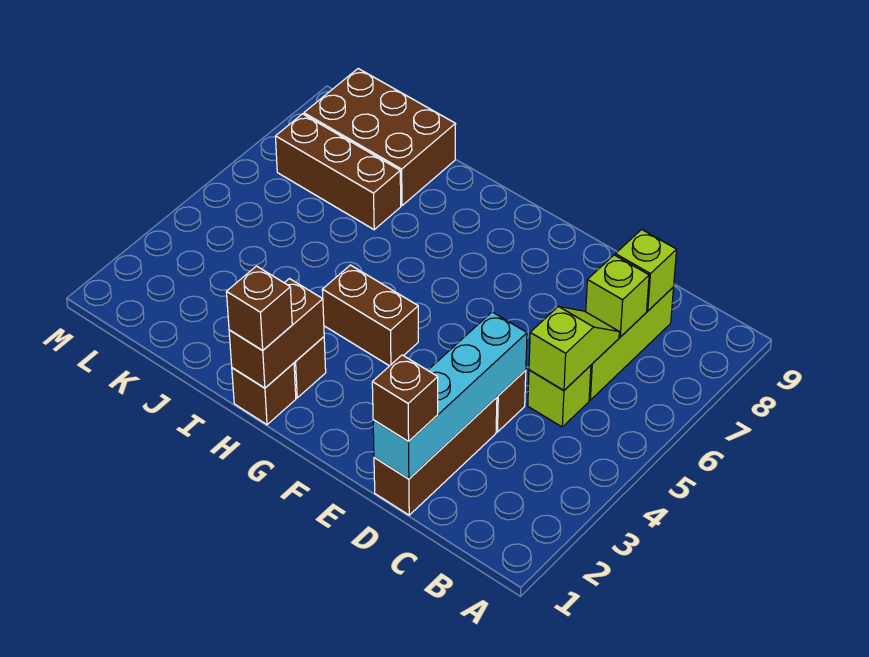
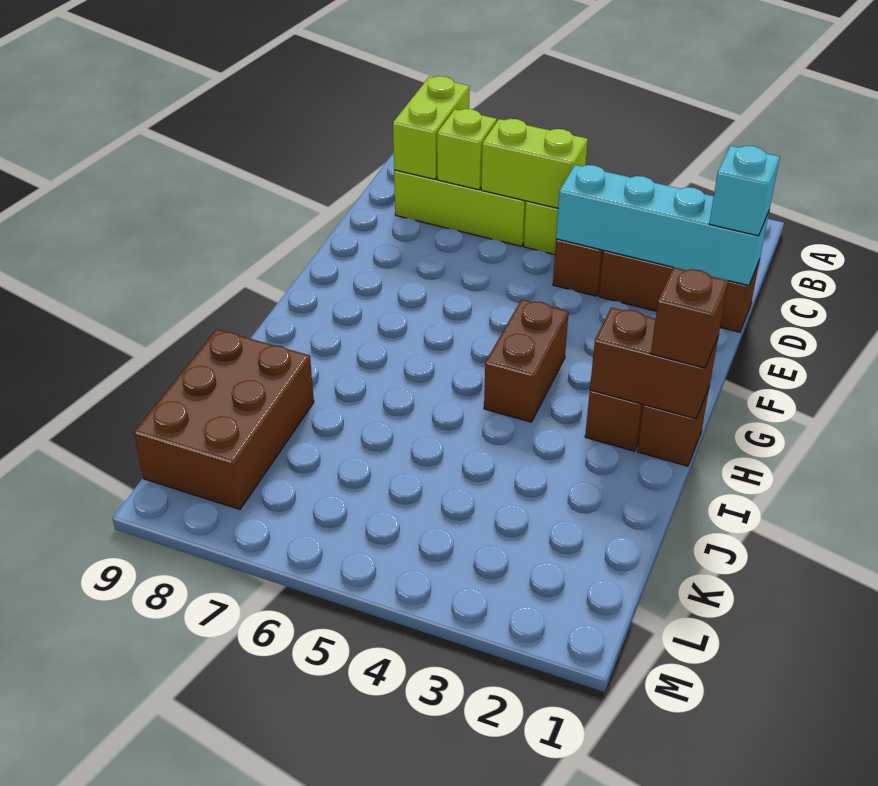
lime slope C5:C6 level 2 top 5 -> lime brick C5:C6 level 2
lime brick C8 level 2 -> lime brick B8:C8 level 2
brown brick D1 level 3 -> cyan brick D1 level 3
brown brick J7:L7 level 1 -> none

